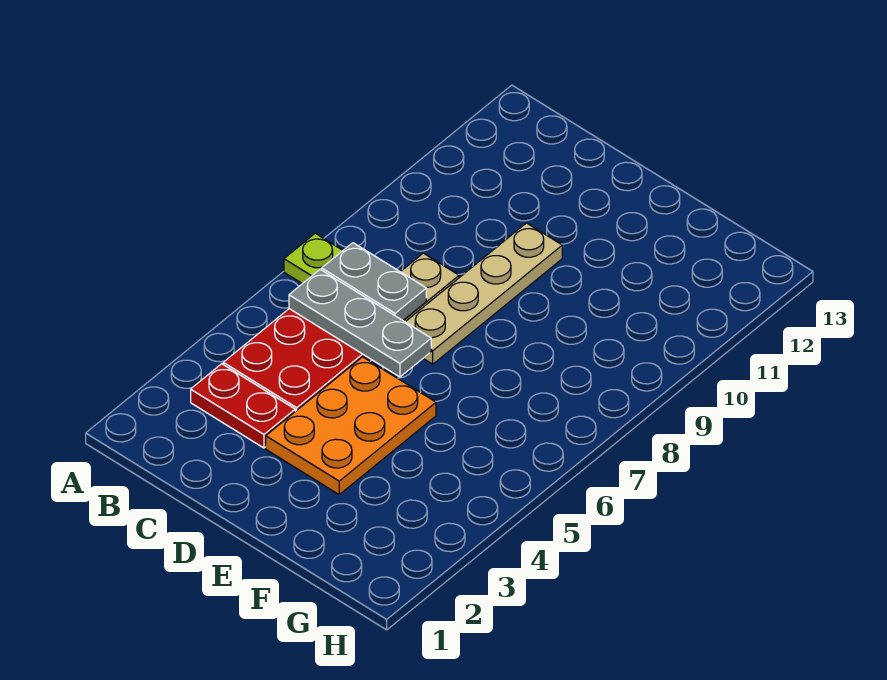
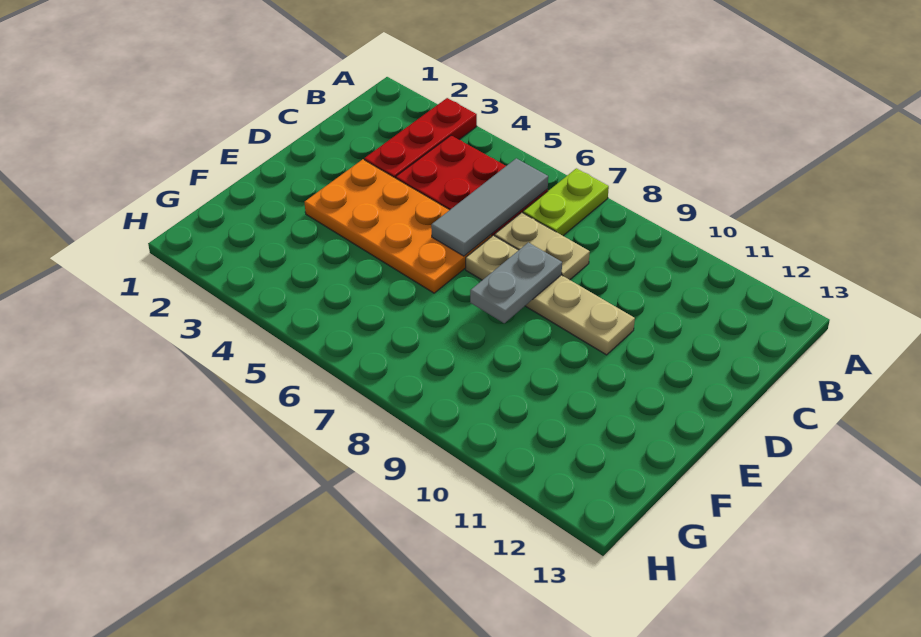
red plate B3:C3 level 1 -> red plate A3:C3 level 1
grey plate B6:D6 level 2 -> grey tile B6:D6 level 2
grey plate B7:C7 level 2 -> grey plate D8:E8 level 2
orange plate D3:E5 level 1 -> orange plate D3:E6 level 1

